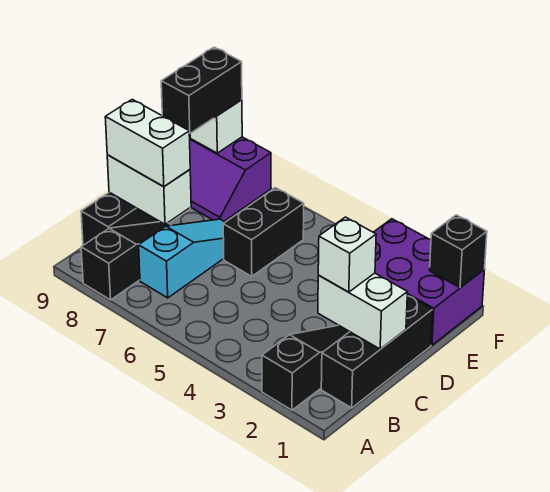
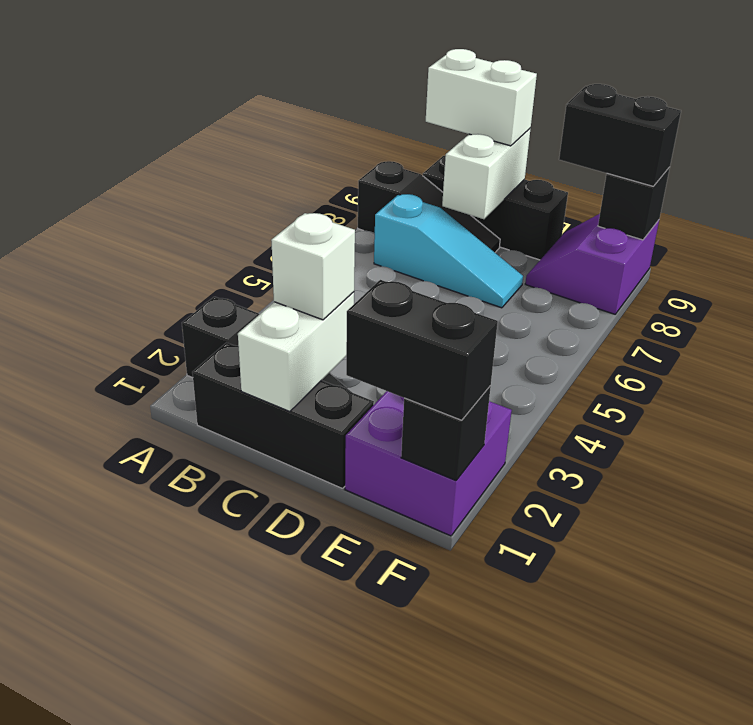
white brick C8:C9 level 3 -> white brick B9:C9 level 3
black brick D6:E6 level 1 -> black brick E1:F1 level 3
purple brick E1:F3 level 1 -> purple brick E1:F2 level 1
white brick F9 level 2 -> black brick F9 level 2

